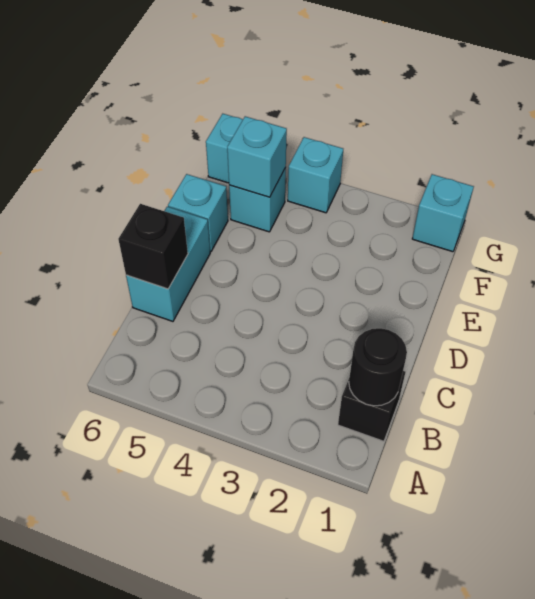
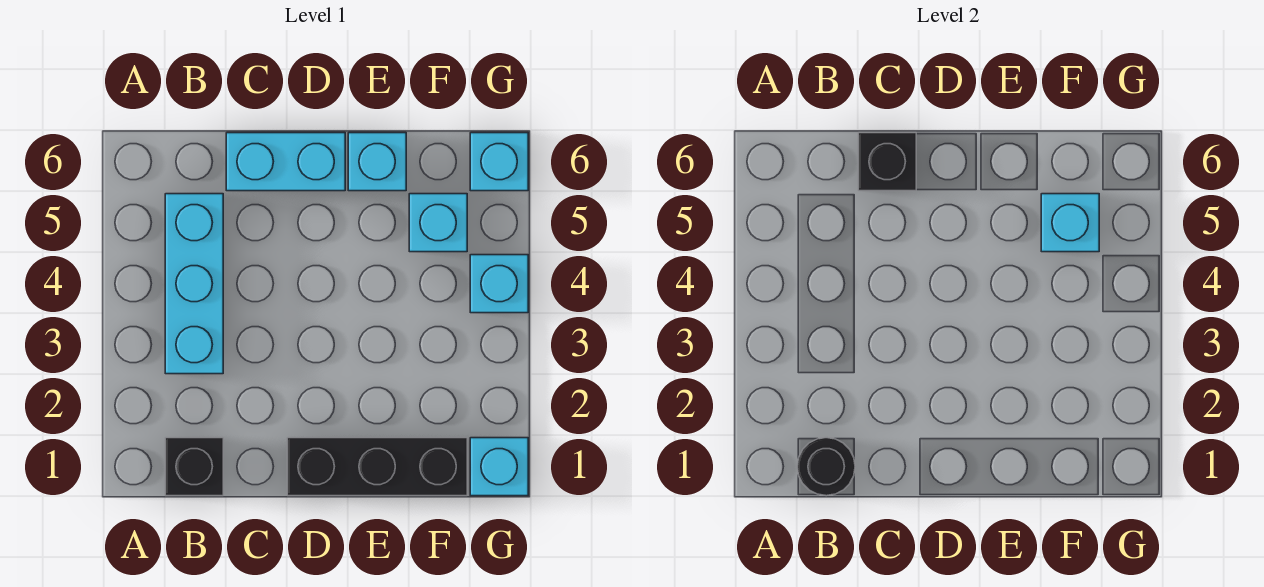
none -> cyan brick B3:B5 level 1
none -> black brick D1:F1 level 1

